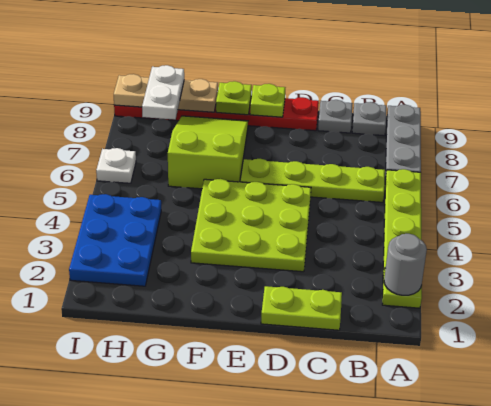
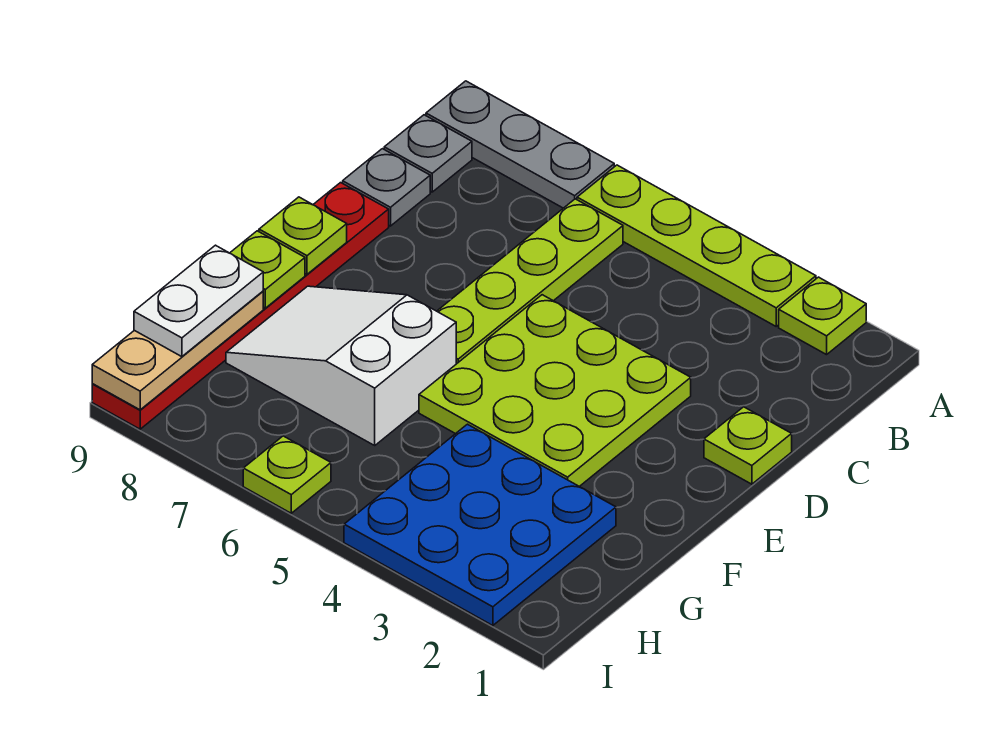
grey round brick A2 level 2 -> none
lime plate C1:D1 level 1 -> lime plate D1 level 1
lime slope F6:G8 level 1 top 6 -> white slope F6:G8 level 1 top 6
blue plate H2:I4 level 1 -> blue plate G2:I4 level 1
white plate H8:H9 level 3 -> white plate G9:H9 level 3
white plate I6 level 1 -> lime plate I6 level 1

